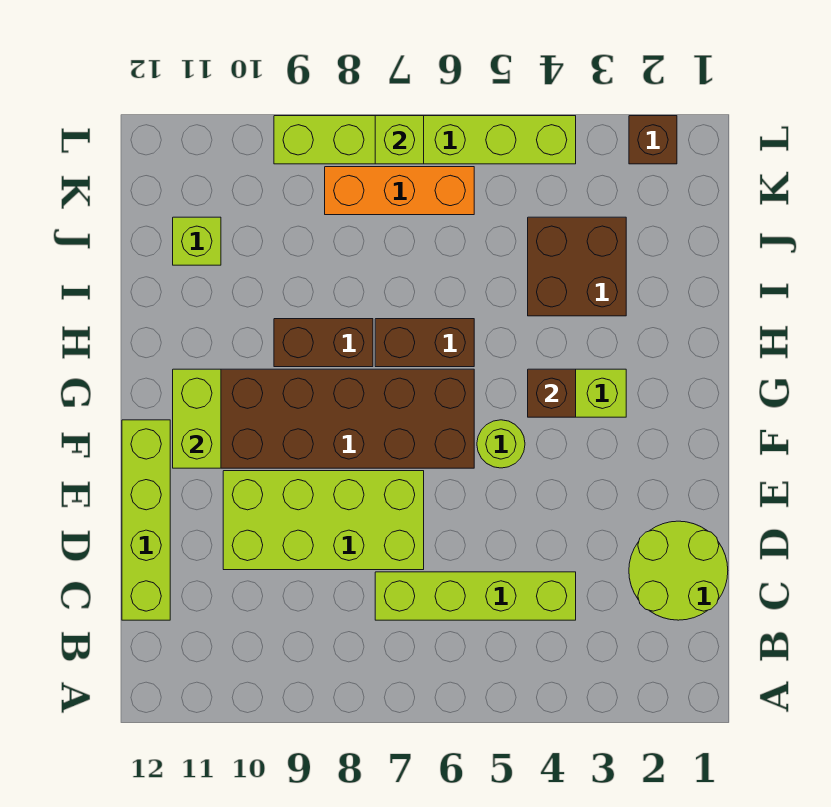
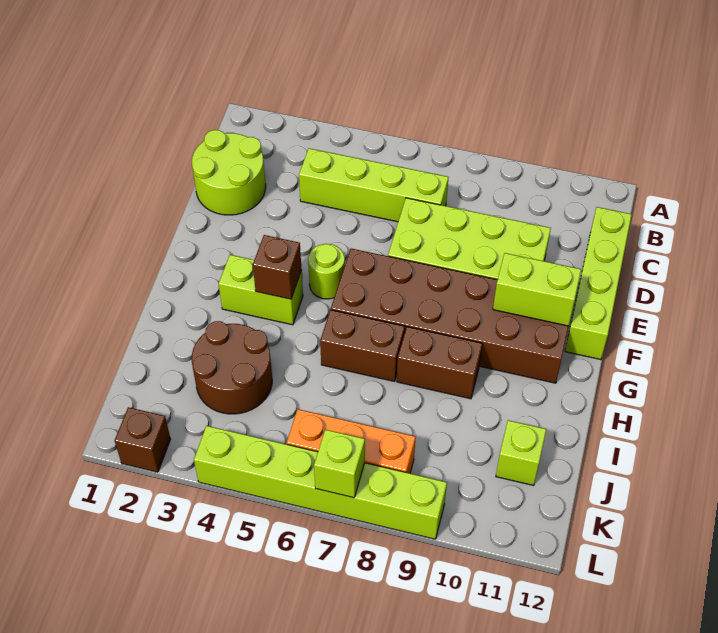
lime brick F11:G11 level 2 -> lime brick F10:F11 level 2
brown brick I3:J4 level 1 -> brown round brick I3:J4 level 1

